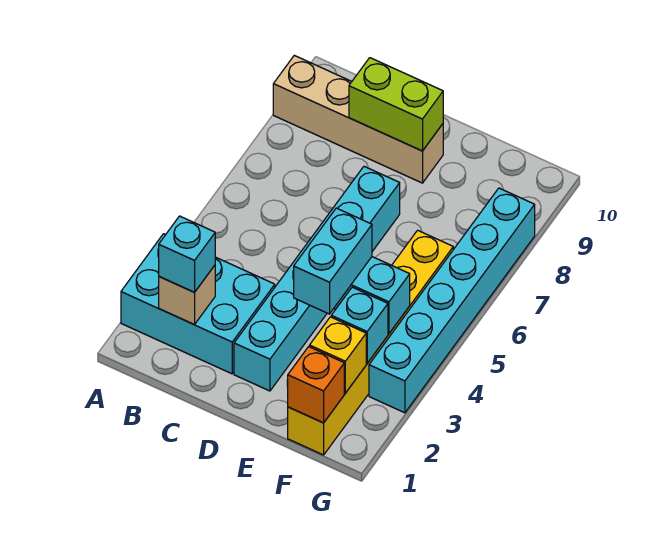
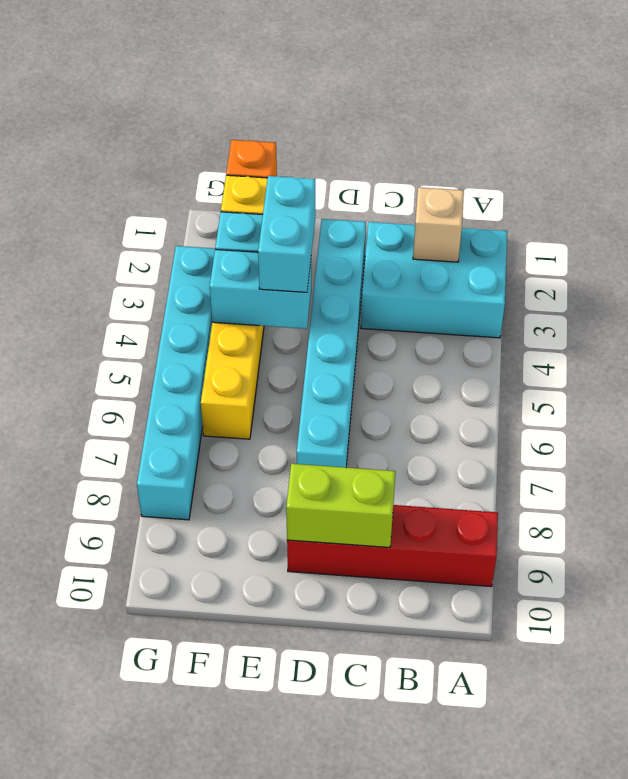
tan brick A9:D9 level 1 -> red brick A9:D9 level 1
cyan brick B2 level 3 -> none

